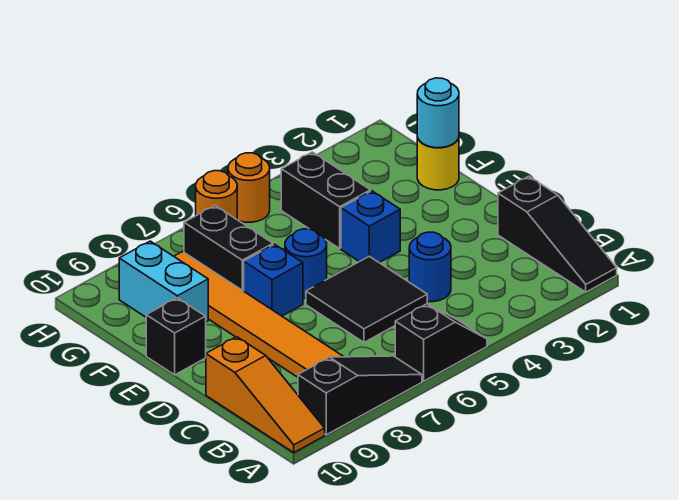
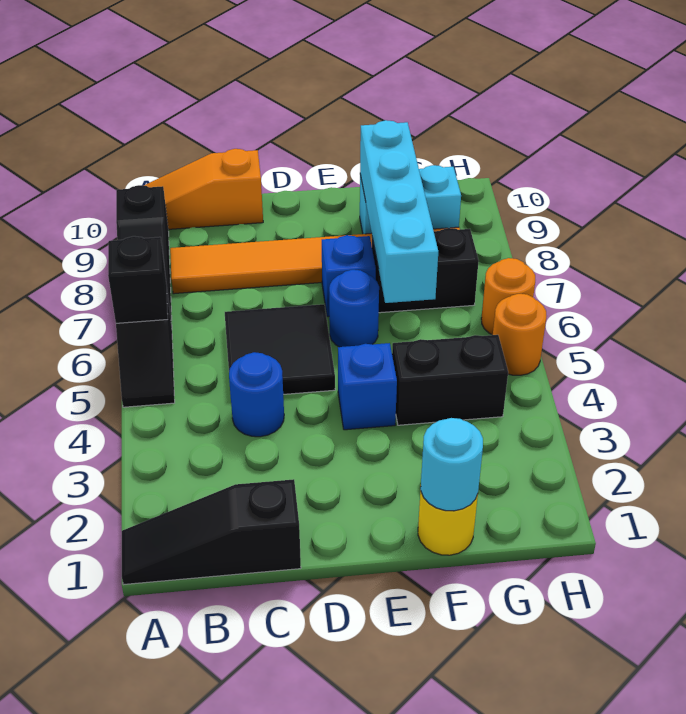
black brick E10 level 1 -> black brick A6 level 2
none -> cyan brick F6:F9 level 2

